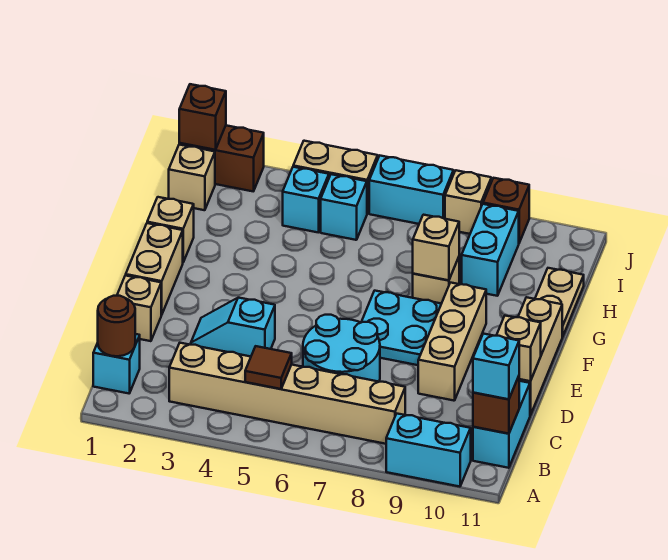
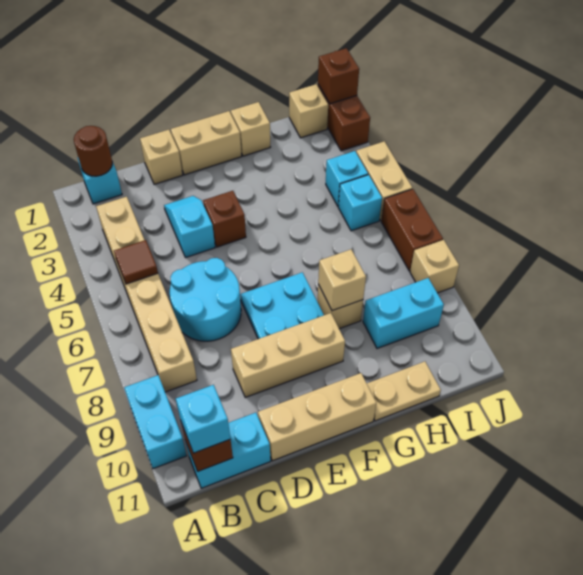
tan brick D11 level 2 -> none
cyan brick J6:J7 level 1 -> brown brick J6:J7 level 1
brown brick J9 level 1 -> brown brick E4 level 1

